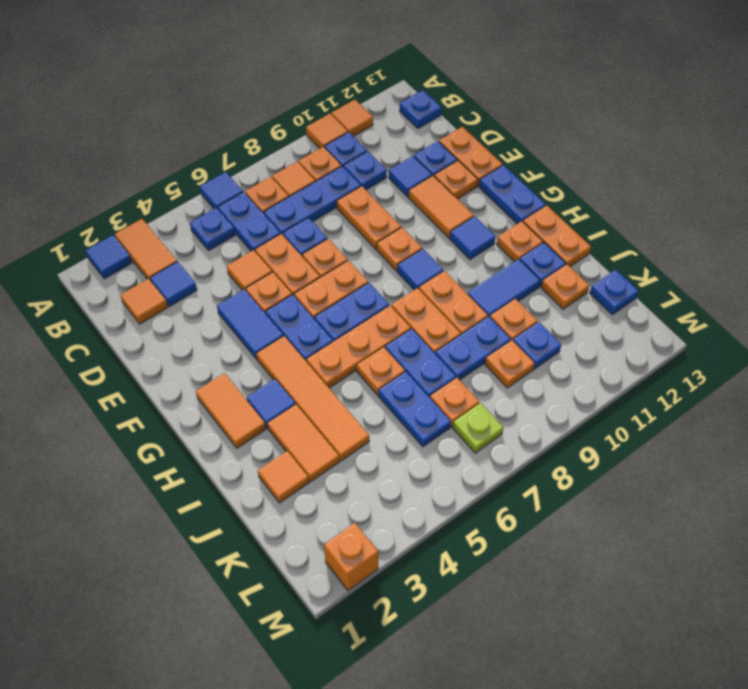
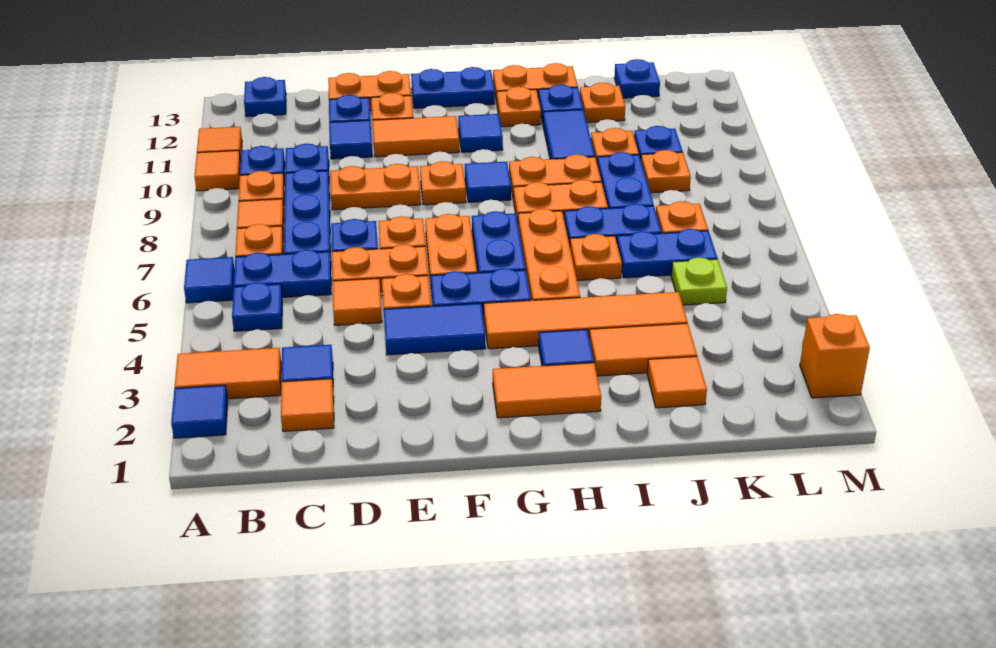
lime plate L7 level 1 -> lime plate K5 level 1

